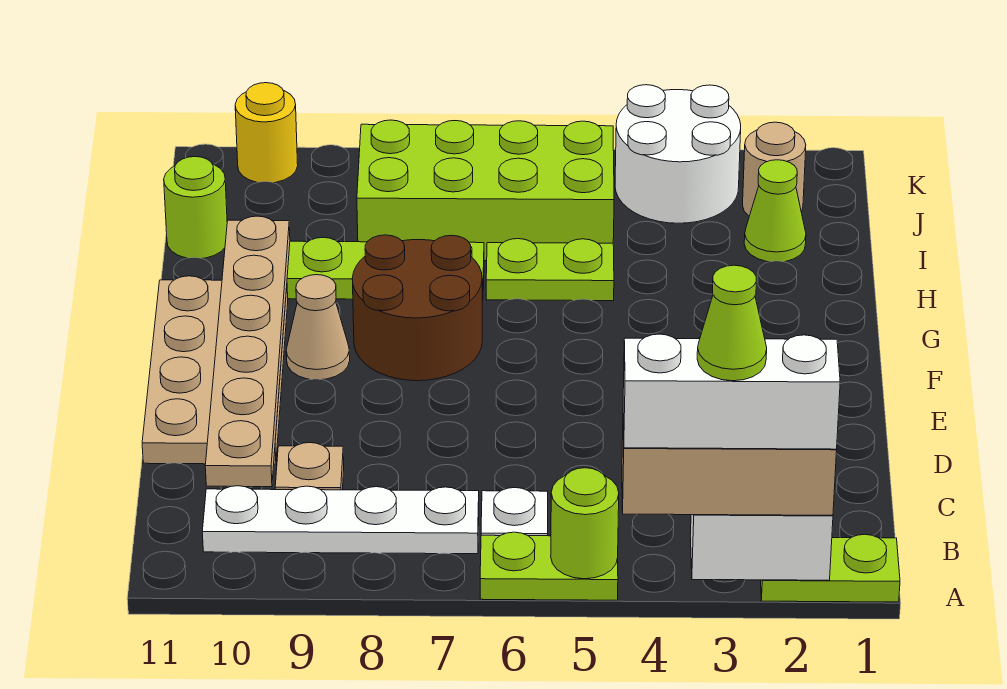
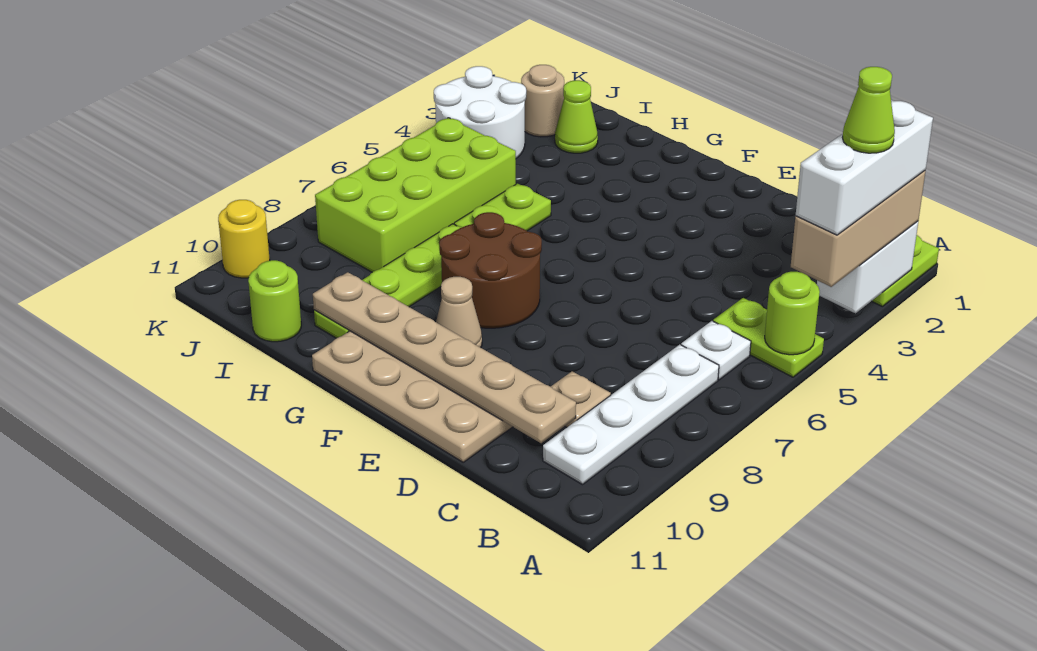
lime plate A5:A6 level 1 -> lime plate A5:B5 level 1

